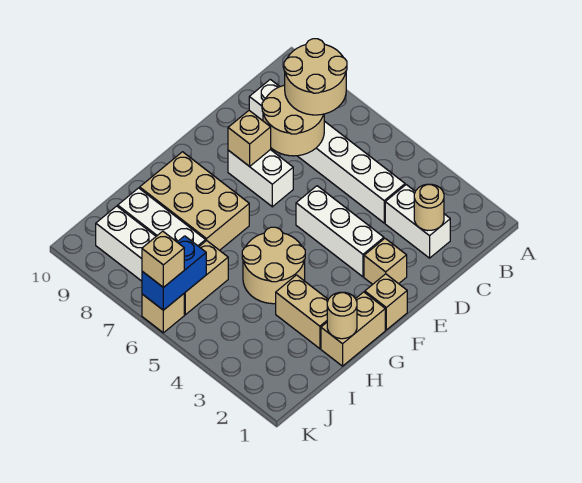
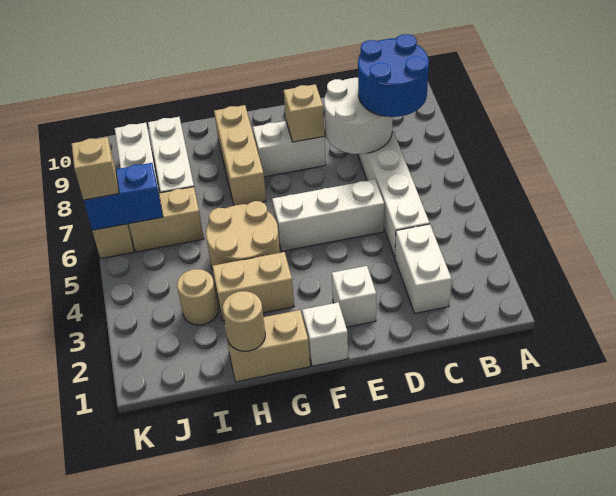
tan round brick B7:C8 level 3 -> blue round brick B7:C8 level 3
tan round brick C2 level 2 -> tan round brick I3 level 1
tan round brick C7:D8 level 2 -> white round brick C7:D8 level 2
tan brick E2 level 1 -> white brick E2 level 1
white brick E3:E5 level 1 -> white brick D5:F5 level 1
white brick E7:E8 level 1 -> white brick E8:F8 level 1
tan brick F1 level 1 -> white brick F1 level 1
tan brick G7:H9 level 1 -> tan brick G7:G9 level 1
tan brick H2:H3 level 1 -> tan brick G3:H3 level 1

